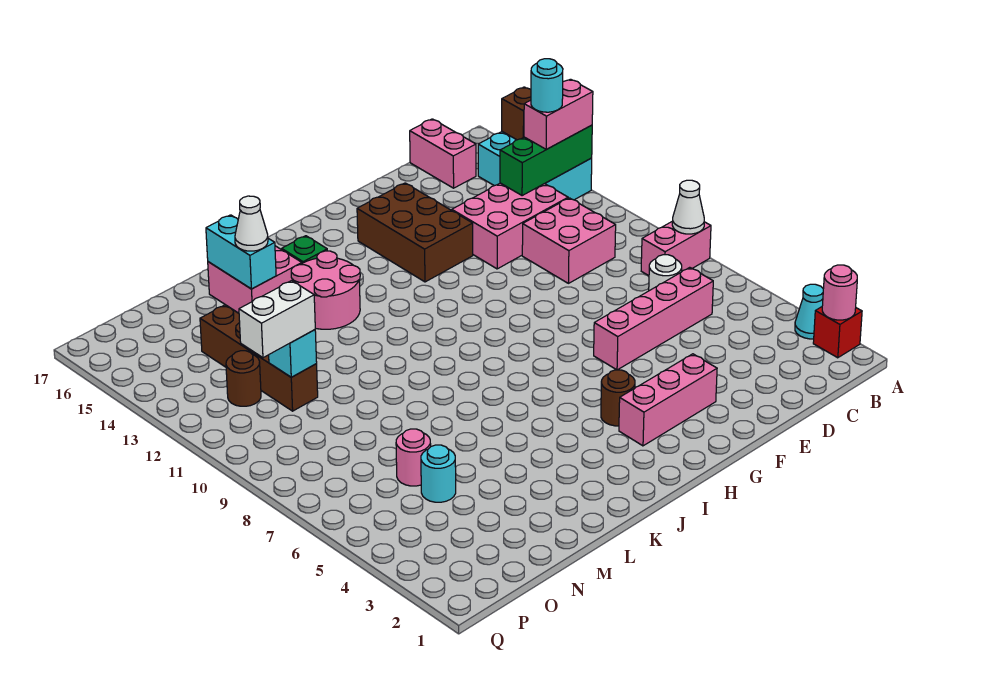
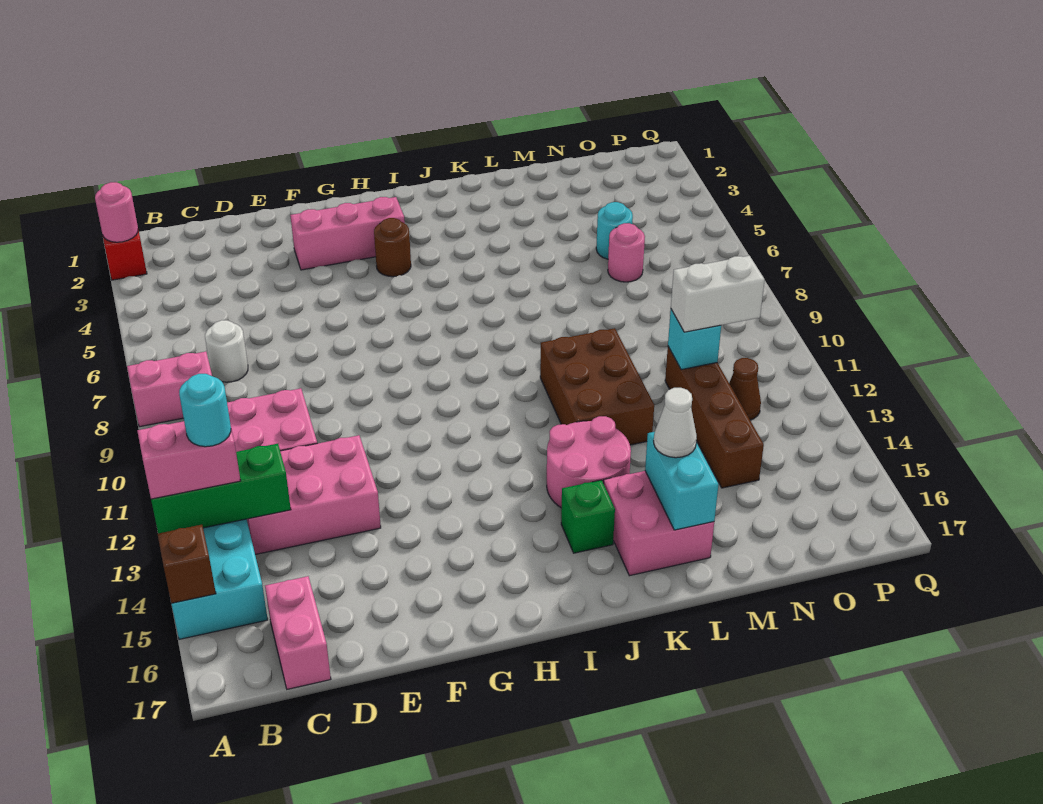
cyan cone A3 level 1 -> none
white cone A8 level 2 -> none
pink brick C6:F6 level 1 -> none
brown brick F13:G15 level 1 -> brown brick K10:L12 level 1
brown round brick O12 level 1 -> brown cone O12 level 1

